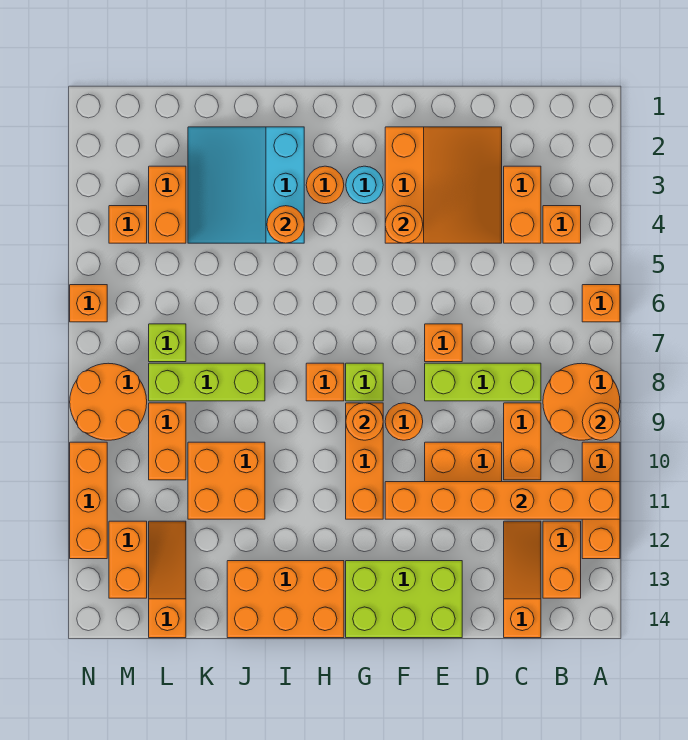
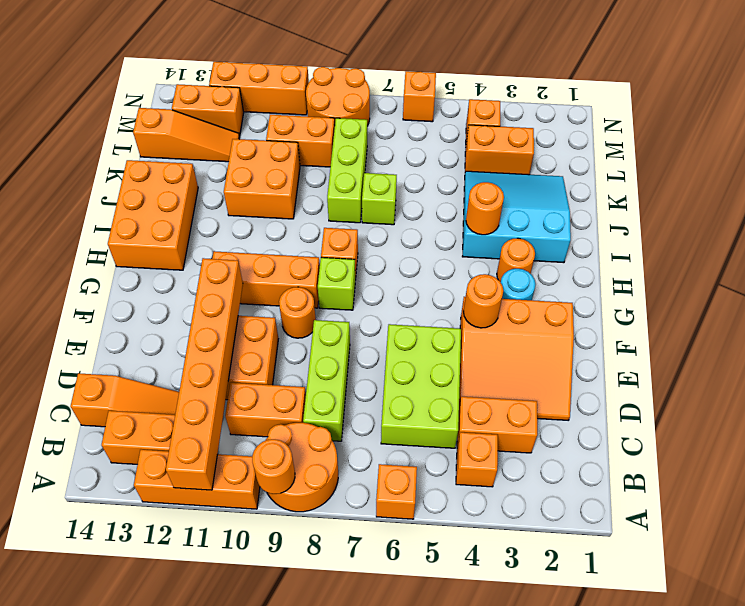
orange brick E7 level 1 -> none
lime brick E13:G14 level 1 -> lime brick C5:E6 level 1
orange round brick G9 level 2 -> none
lime brick L7 level 1 -> lime brick J7 level 1

